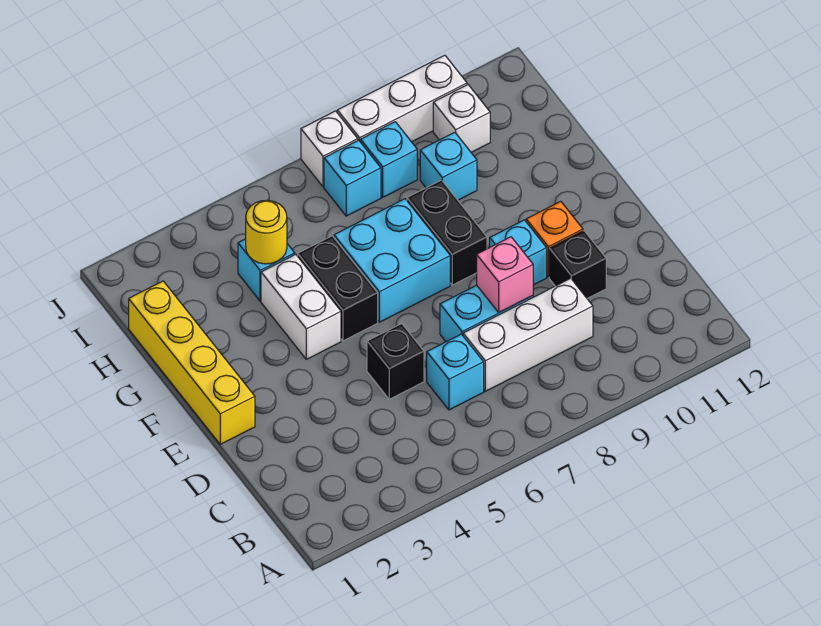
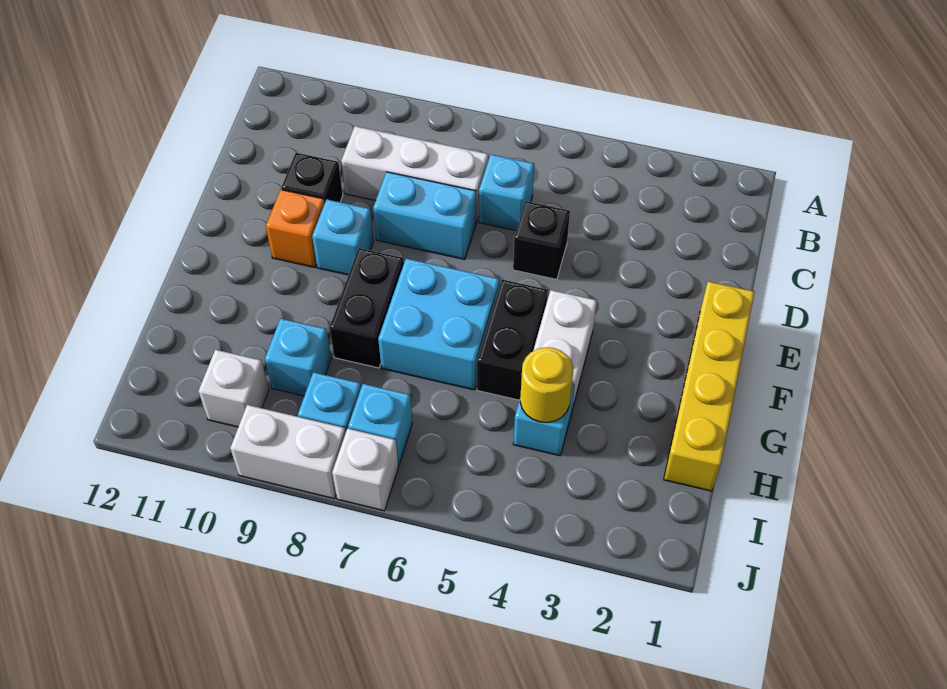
pink brick D8 level 2 -> none
white brick J8:J10 level 1 -> white brick J8:J9 level 1

